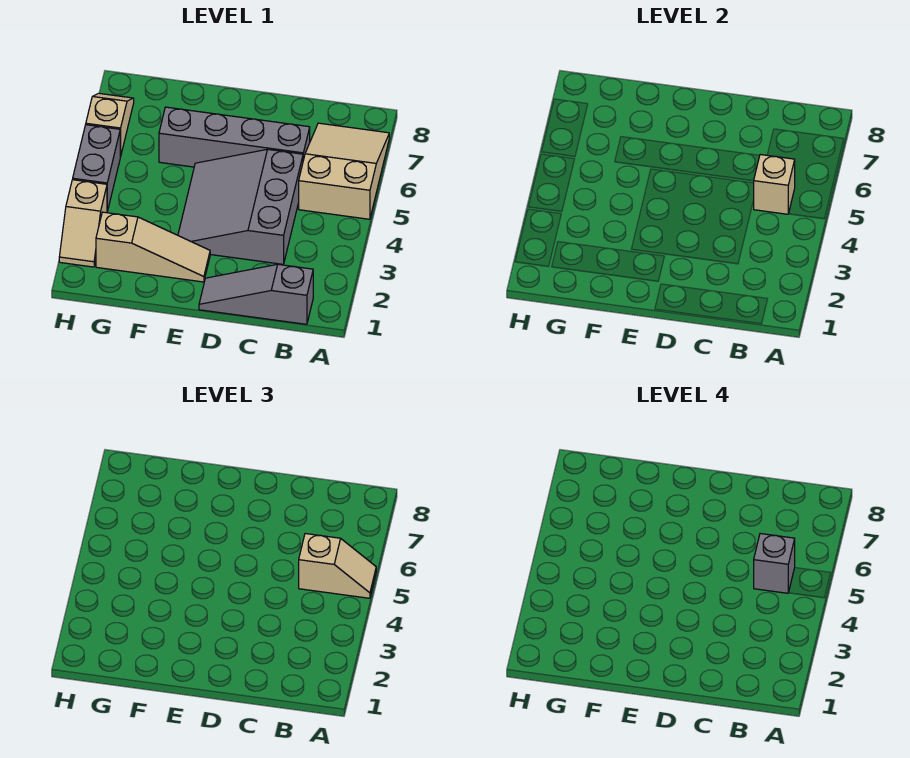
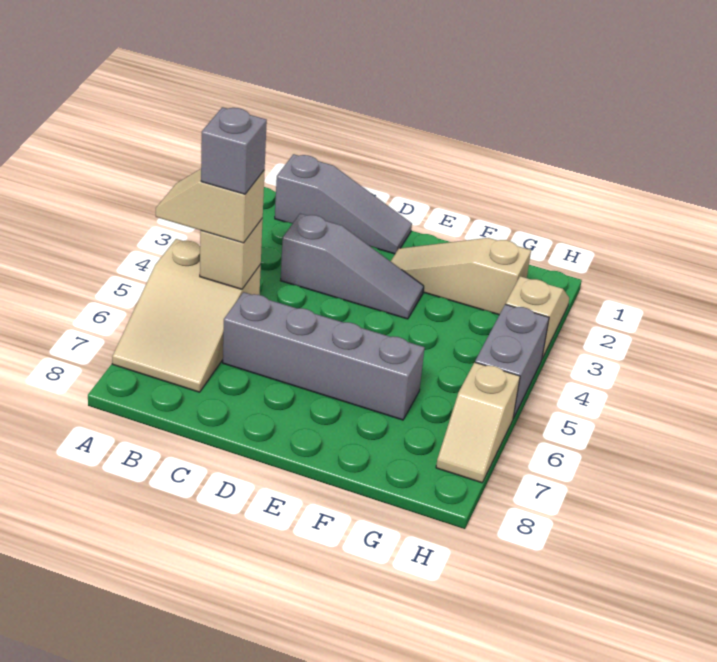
grey slope C3:E5 level 1 top C -> grey slope C3:E3 level 1 top C

